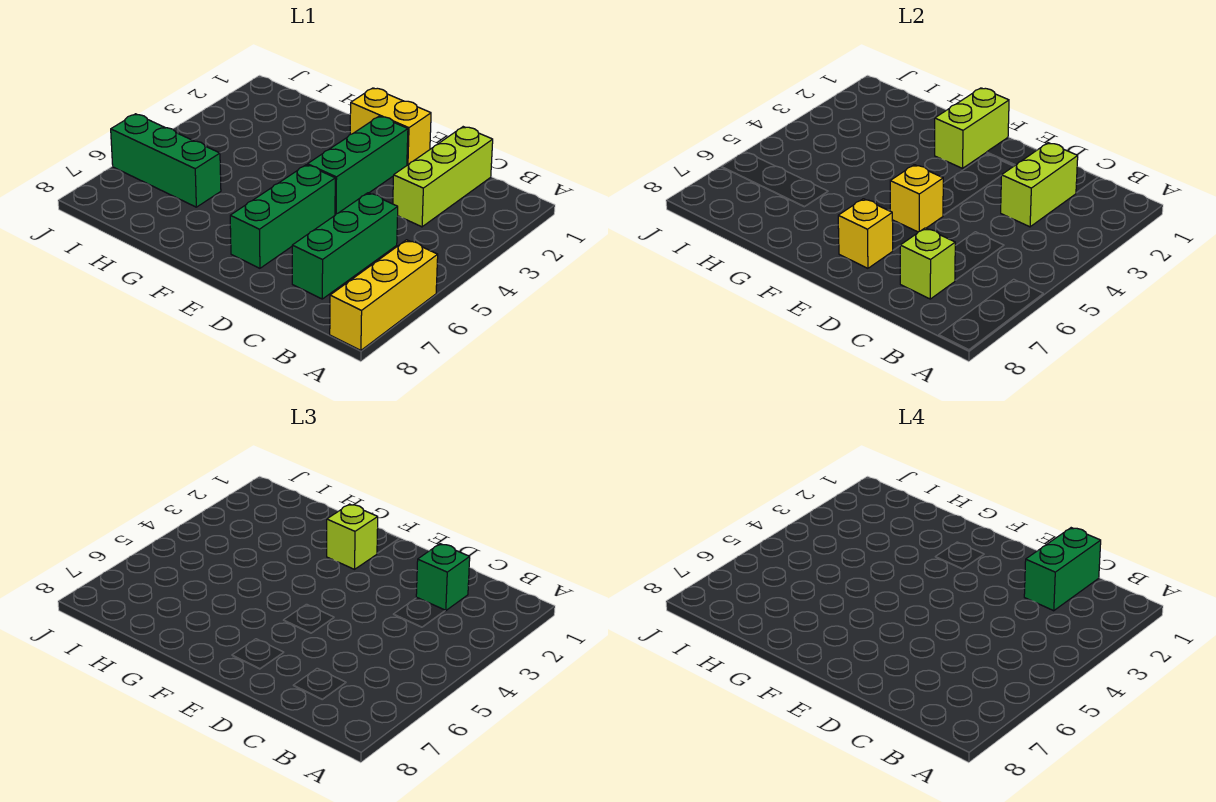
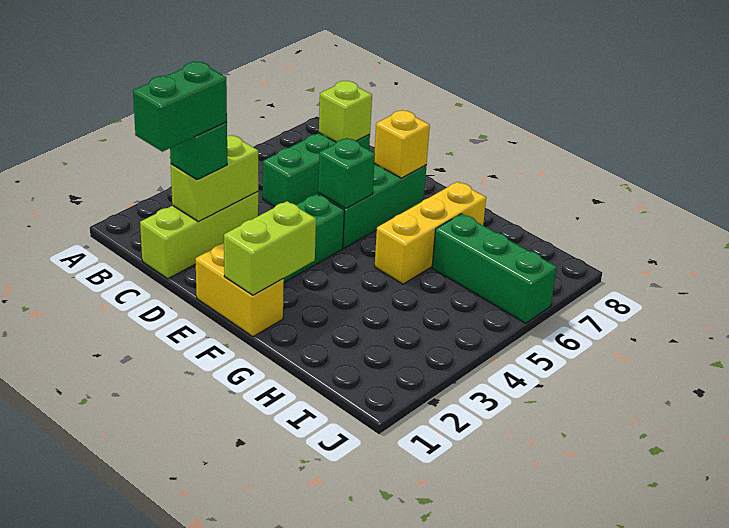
yellow brick A6:A8 level 1 -> yellow brick G5:G7 level 1
yellow brick E5 level 2 -> green brick E5 level 2
lime brick F2 level 3 -> none

